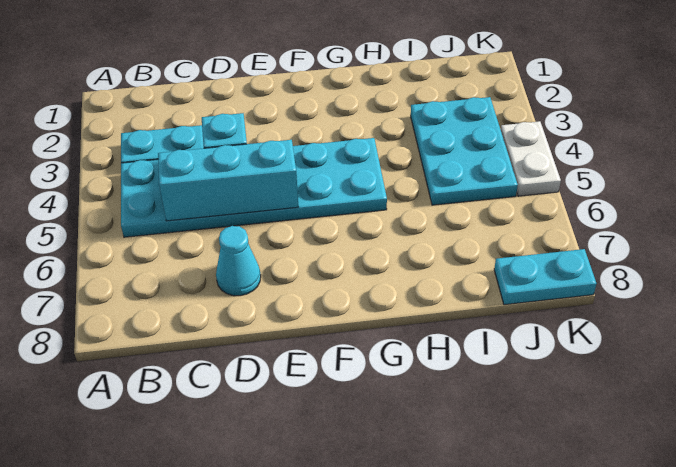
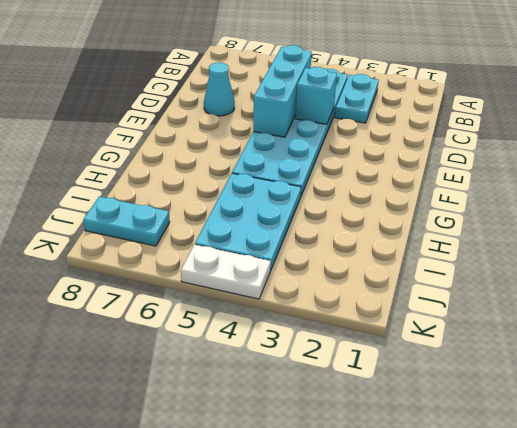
cyan plate I3:J5 level 1 -> cyan plate H4:J5 level 1
cyan plate J8:K8 level 1 -> cyan plate J7:J8 level 1

